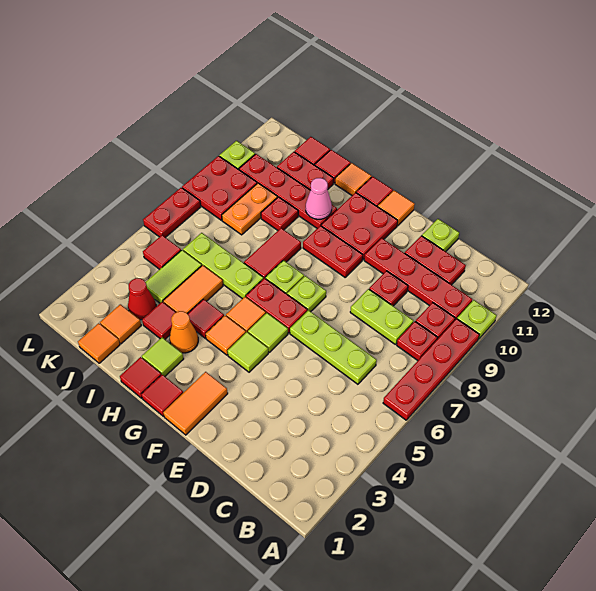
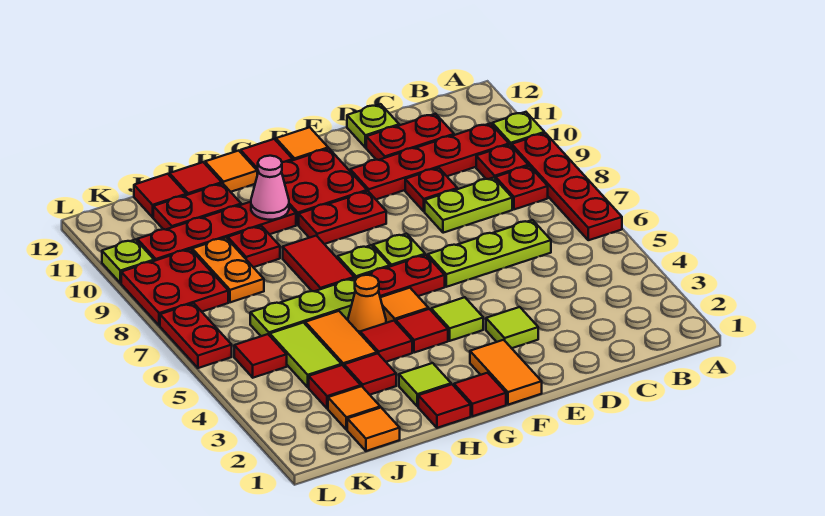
lime tile F5 level 1 -> lime tile E3 level 1
orange tile G4 level 1 -> red tile G4 level 1
orange cone H3 level 1 -> orange cone H5 level 1
red cone J3 level 1 -> red tile J3 level 1

